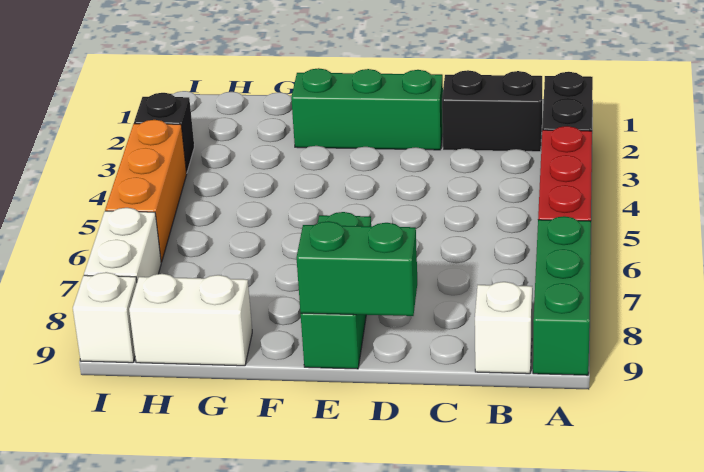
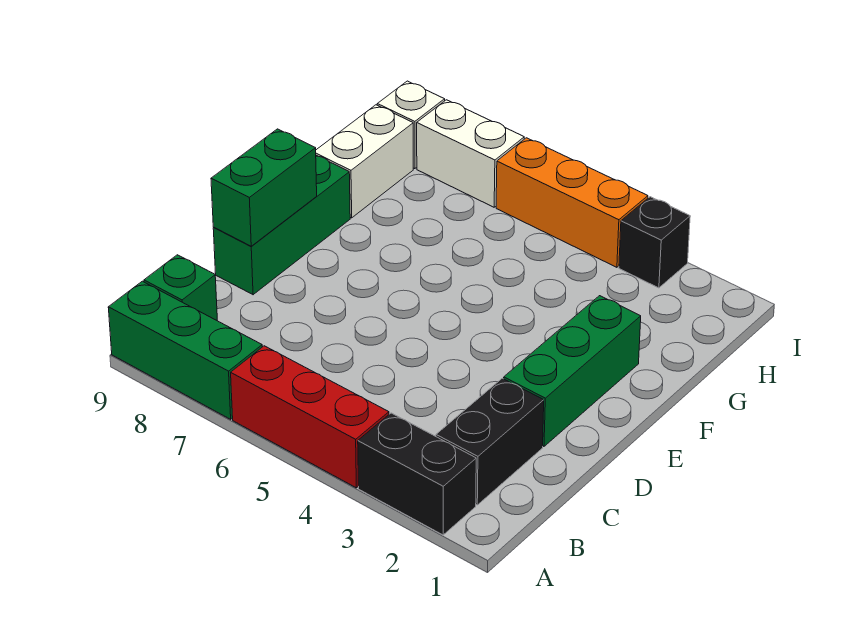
white brick B9 level 1 -> green brick B9 level 1
green brick E7:E9 level 1 -> green brick D9:F9 level 1

